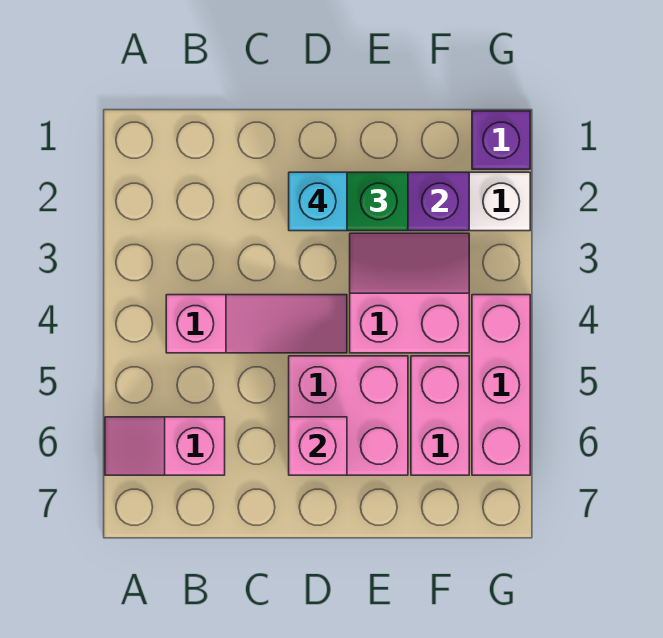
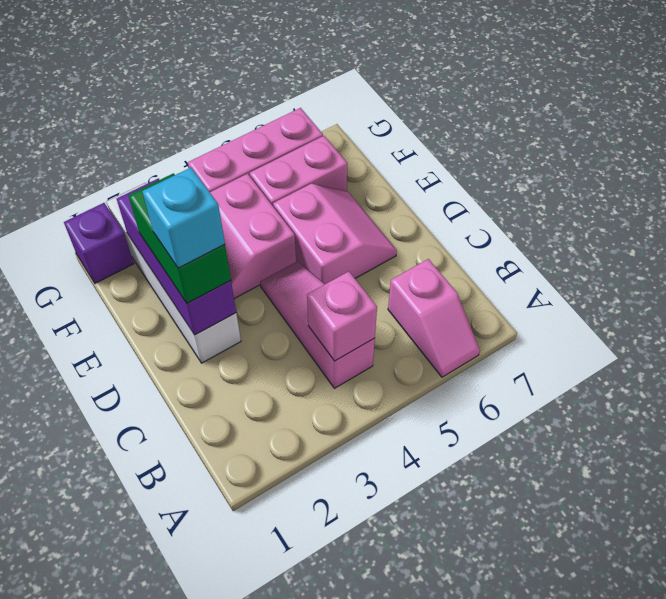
pink brick D5:E6 level 1 -> pink slope D5:E6 level 1 top 5
pink brick D6 level 2 -> pink brick B4 level 2

